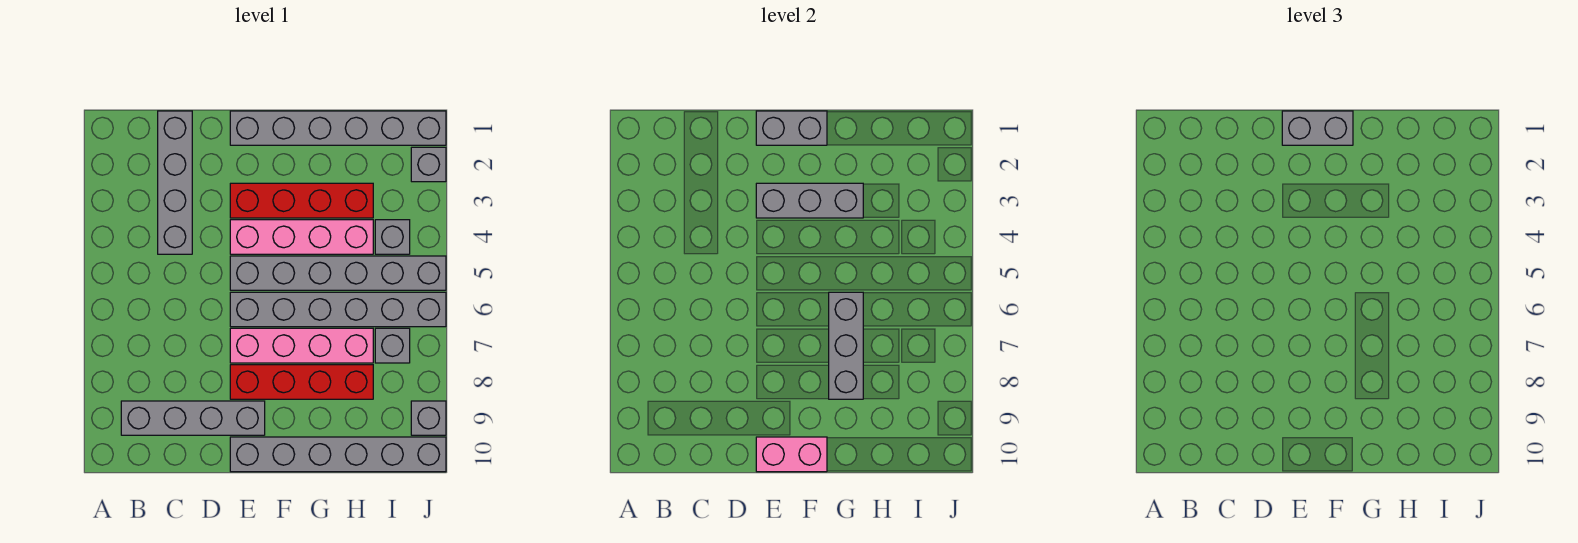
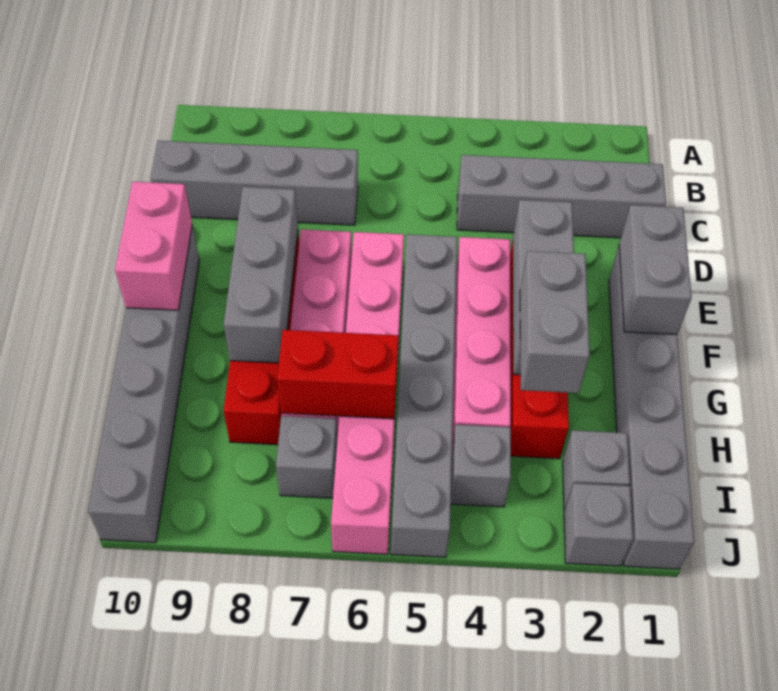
grey brick B9:E9 level 1 -> grey brick C7:C10 level 1
grey brick E1:F1 level 3 -> grey brick G3:H3 level 3
grey brick E6:J6 level 1 -> pink brick E6:J6 level 1
grey brick G6:G8 level 2 -> grey brick E8:G8 level 2
none -> red brick H6:H7 level 2
grey brick J9 level 1 -> grey brick I2 level 1

